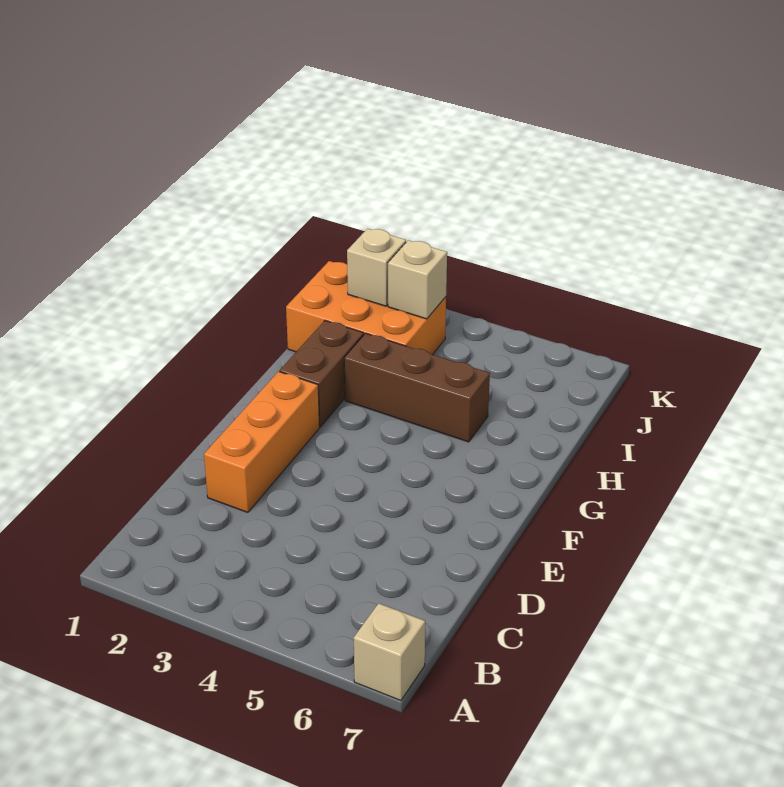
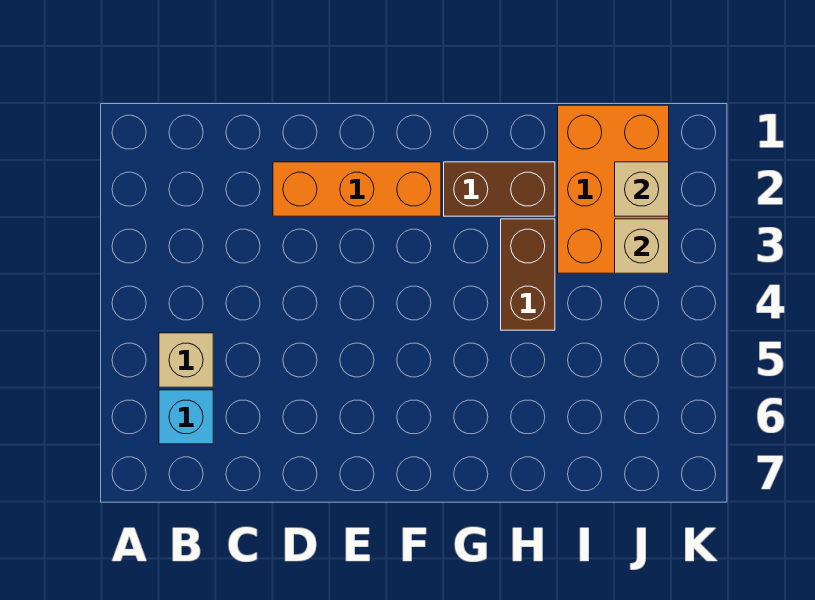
tan brick A7 level 1 -> tan brick B5 level 1
none -> cyan brick B6 level 1
brown brick H3:H5 level 1 -> brown brick H3:H4 level 1

